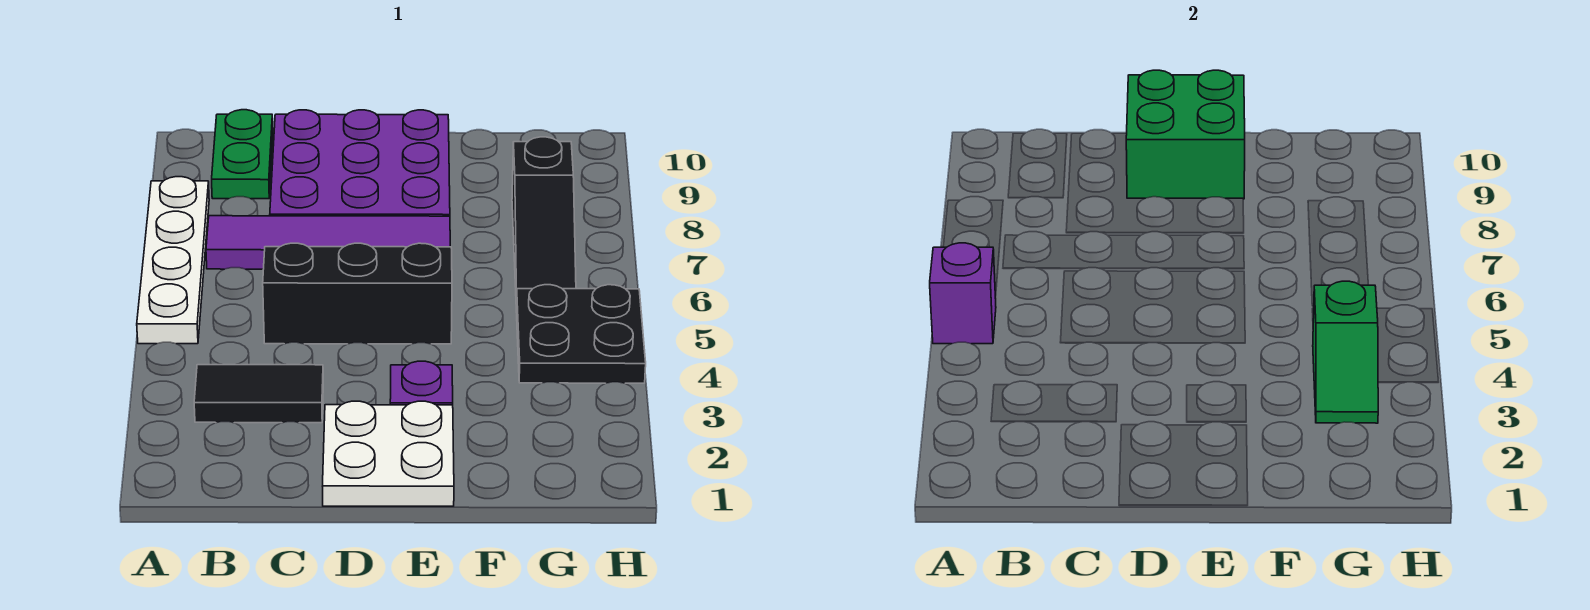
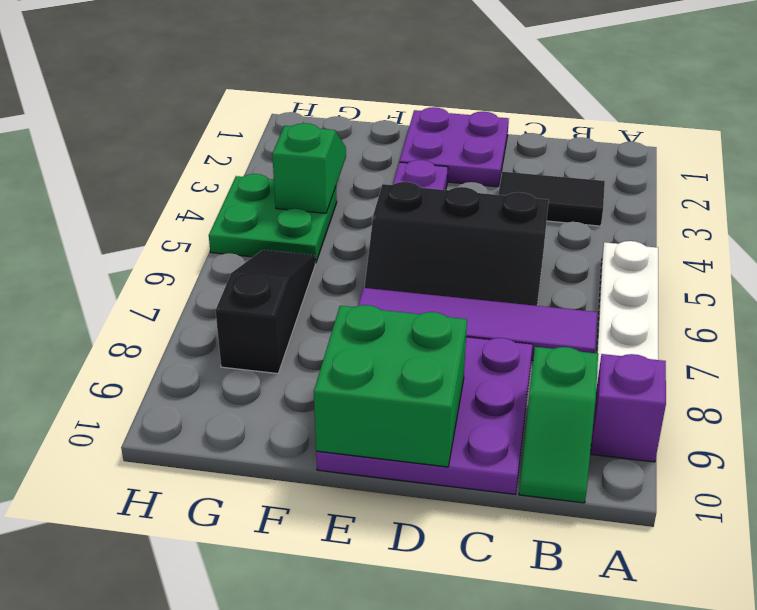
purple brick A5 level 2 -> purple brick A9 level 1
green plate B9:B10 level 1 -> green slope B9:B10 level 1 top 9
white plate D1:E2 level 1 -> purple plate D1:E2 level 1
black plate G4:H5 level 1 -> green plate G4:H5 level 1

